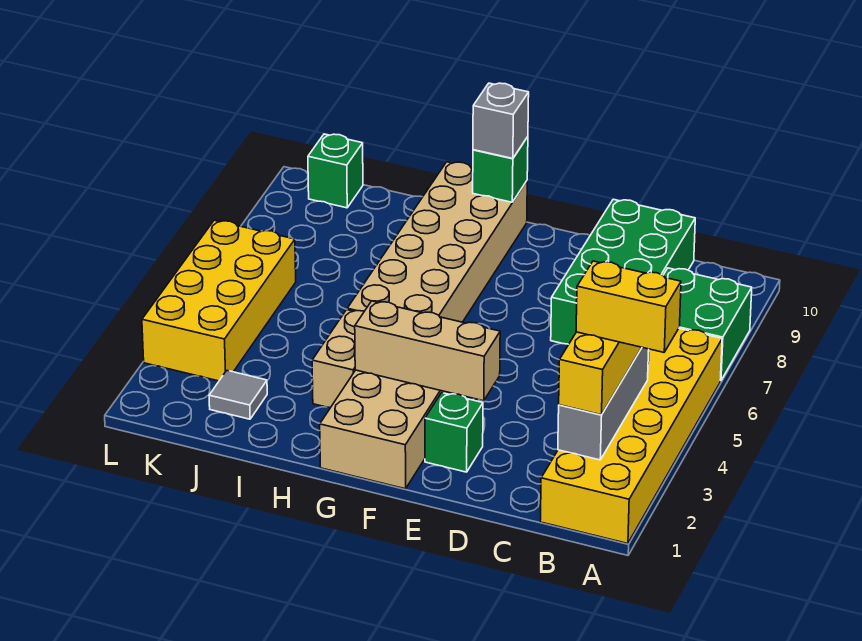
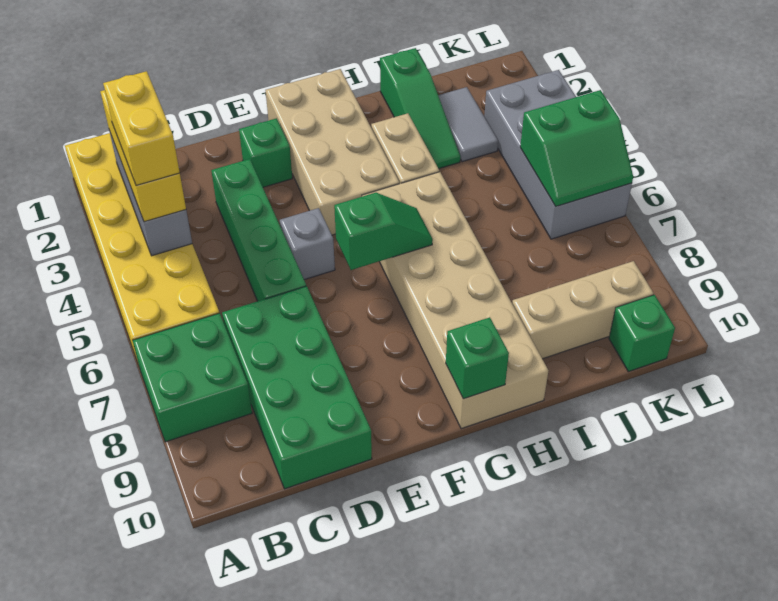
yellow brick A3:B3 level 4 -> yellow brick B3:B4 level 4
none -> green brick D3:D6 level 1
tan brick E3:G3 level 2 -> tan brick I9:K9 level 1
none -> green slope F6:G6 level 2 top F
grey brick G10 level 3 -> grey brick E5 level 1
none -> green slope I1:I3 level 1 top 1
grey tile J2 level 1 -> grey tile J2:J3 level 1
yellow brick K3:L6 level 1 -> grey brick K3:L6 level 1
none -> green slope K5:L6 level 2 top 5

